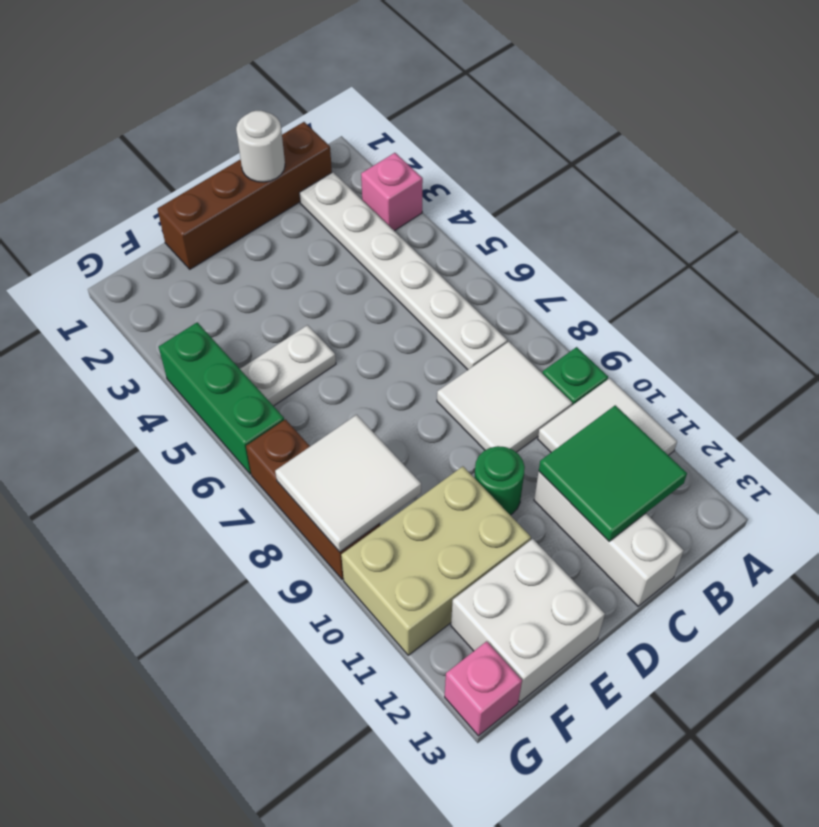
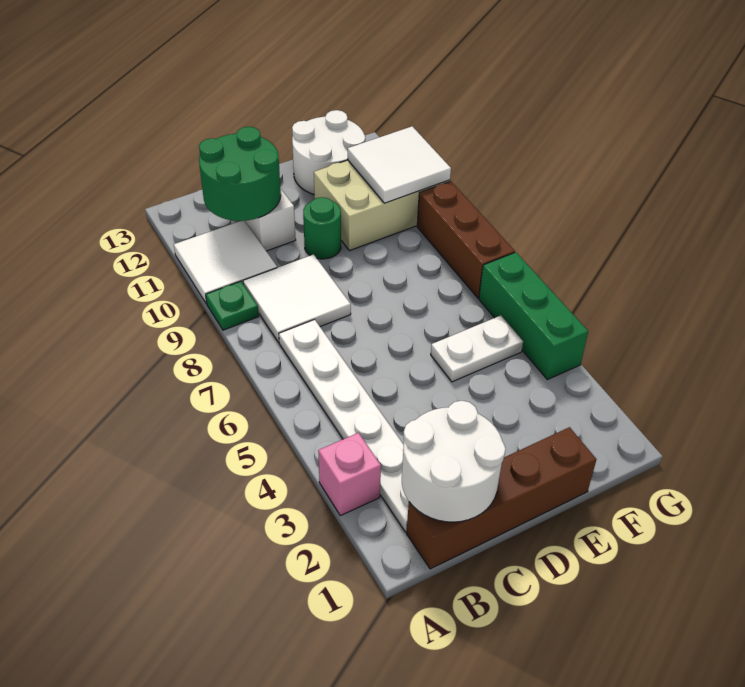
green tile B11:C12 level 2 -> green round brick B11:C12 level 2
white round brick C1 level 2 -> white round brick B1:C2 level 2
white brick E12:F13 level 1 -> white round brick E12:F13 level 1
white tile F8:G9 level 2 -> white tile F10:G11 level 2
pink brick G13 level 1 -> none

